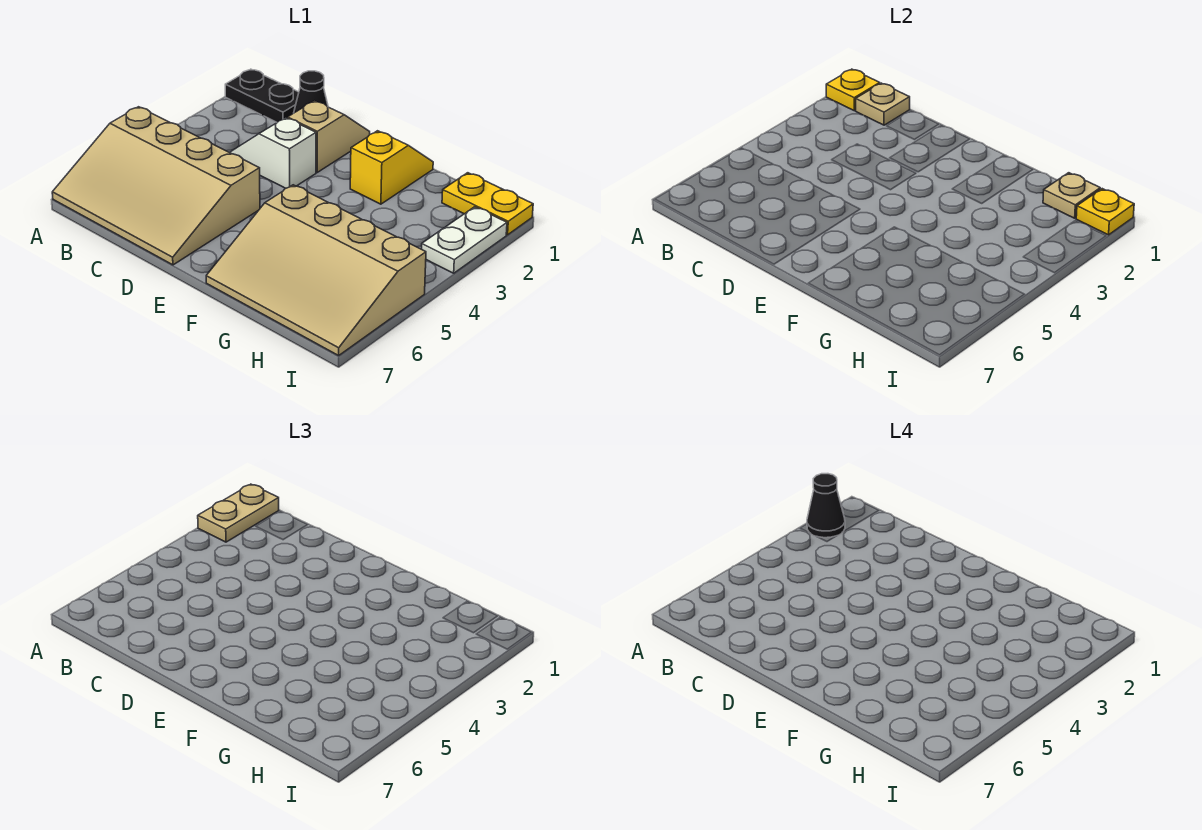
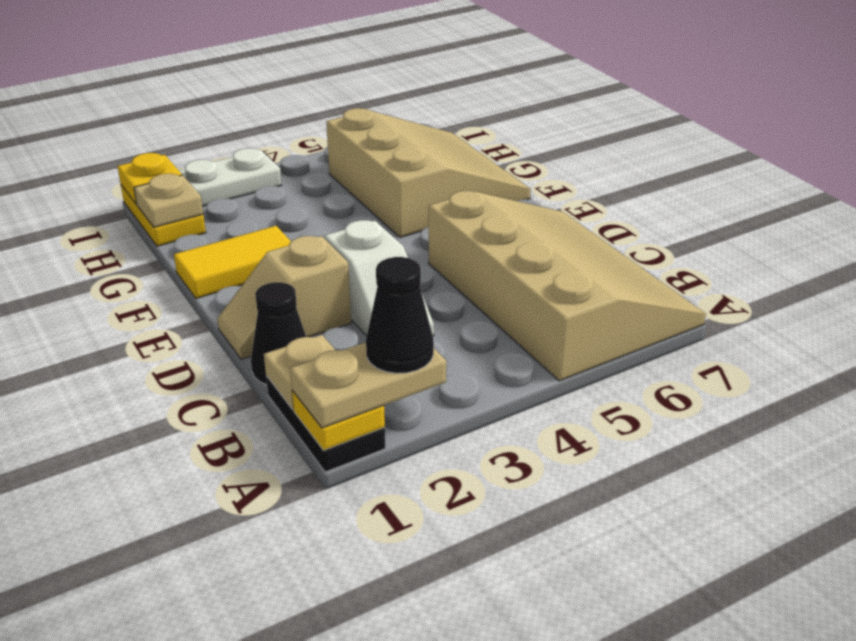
yellow slope F1:F2 level 1 top 2 -> yellow tile F1:F2 level 1
tan slope F5:I7 level 1 top 5 -> tan slope F5:H7 level 1 top 5

